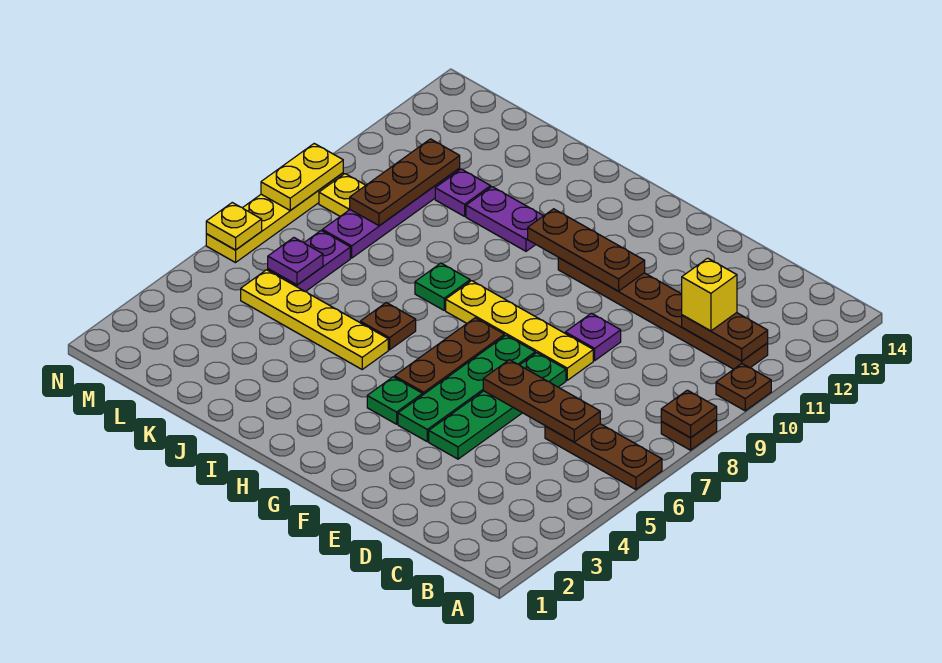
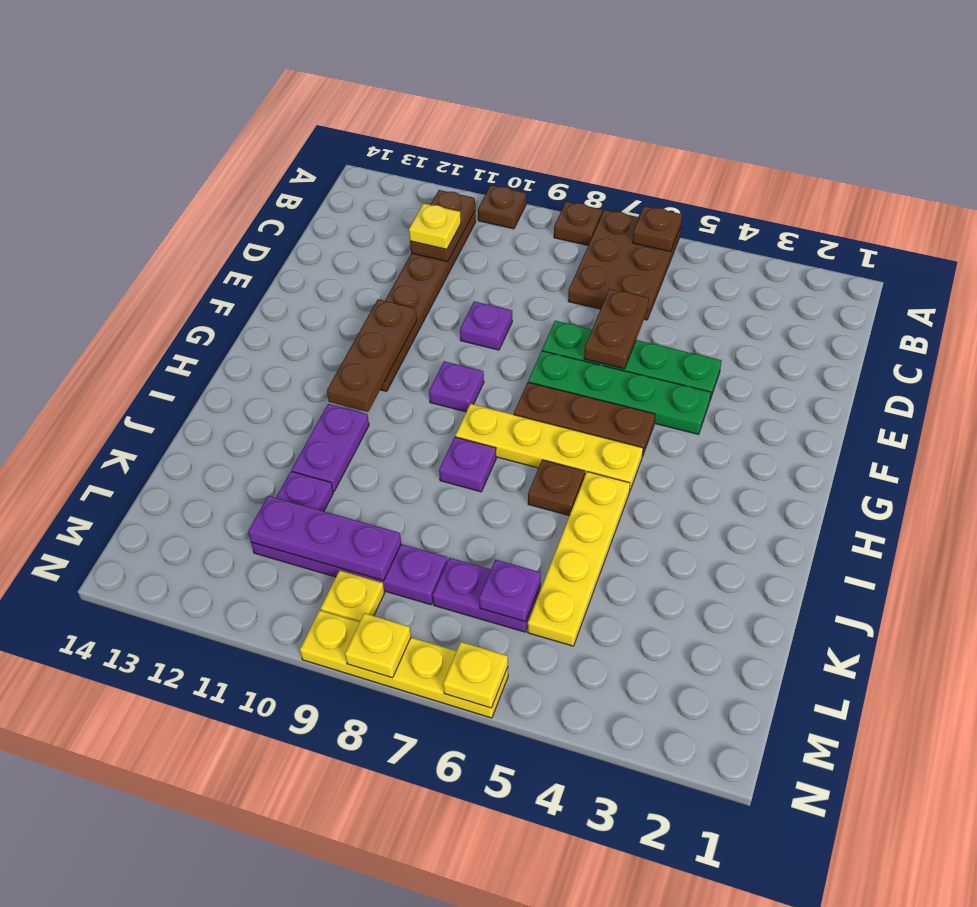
brown plate A6:C6 level 1 -> brown plate A6:C7 level 1
brown plate A8 level 2 -> brown plate A6 level 2
brown plate C6:E6 level 2 -> brown plate D6:E6 level 2
yellow brick C11 level 3 -> yellow plate C11 level 3
yellow plate E8:H8 level 1 -> yellow plate H5:H8 level 1
green plate G4 level 1 -> none
none -> purple plate G9 level 1
green plate I8 level 1 -> purple plate I8 level 1
brown plate L9:L11 level 2 -> purple plate L9:L11 level 2
yellow plate N8:N9 level 2 -> yellow plate N8 level 2

